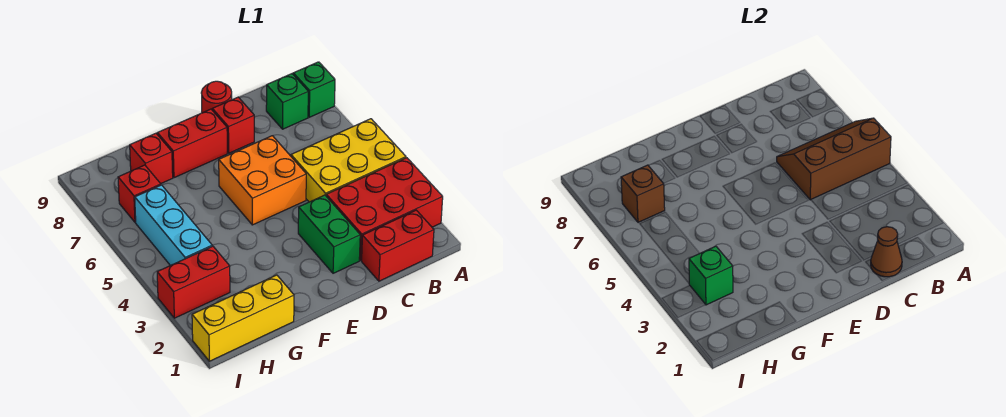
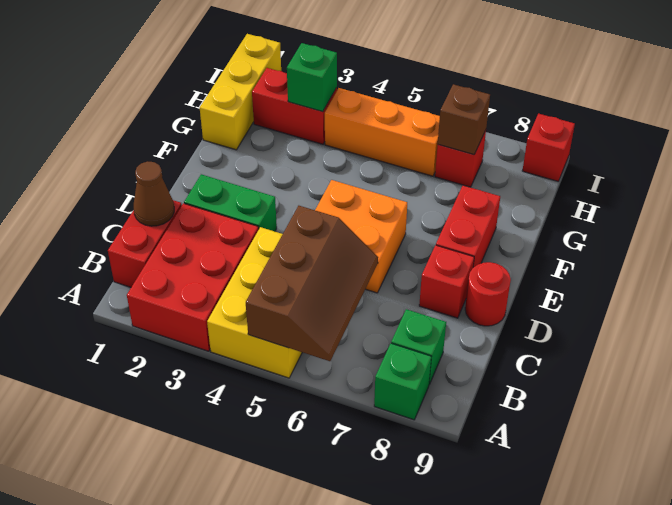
red brick G8 level 1 -> red brick I9 level 1
red brick H3:I3 level 1 -> red brick H2:H3 level 1
cyan brick H4:H6 level 1 -> orange brick H4:H6 level 1

